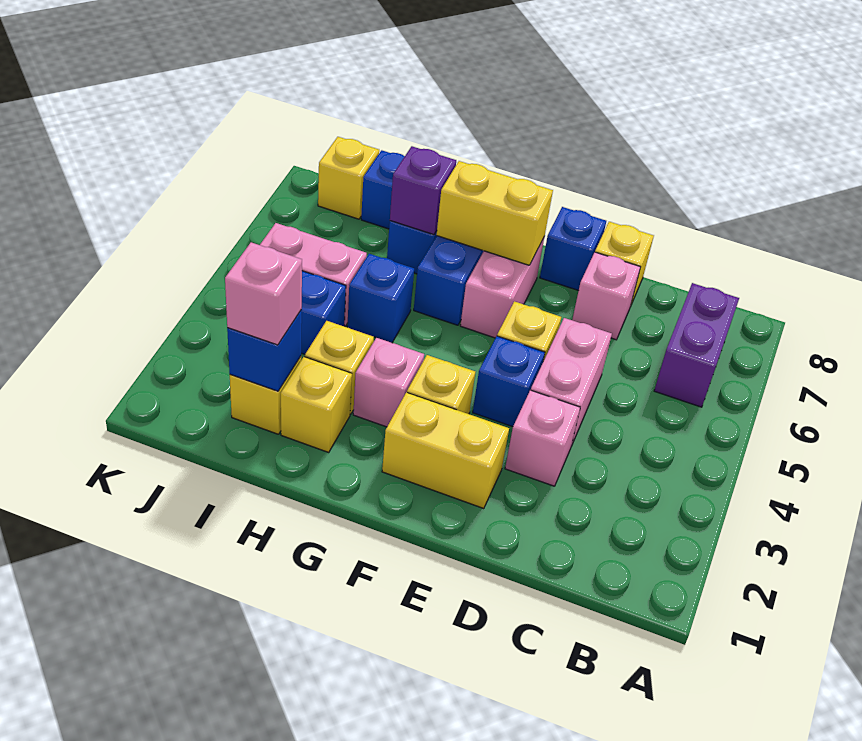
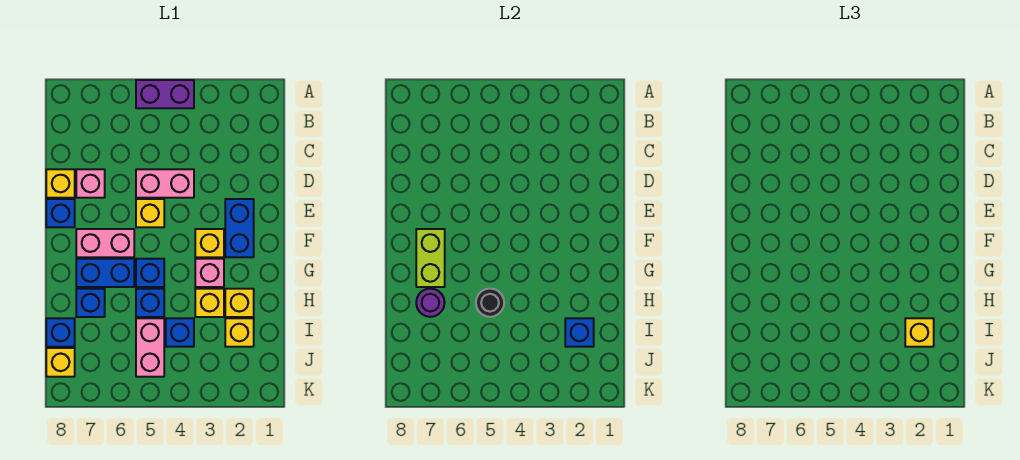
purple brick B6:B7 level 1 -> purple brick A4:A5 level 1
pink brick D3 level 1 -> none
yellow brick E2:F2 level 1 -> blue brick E2:F2 level 1
blue brick E4 level 1 -> blue brick G5 level 1
yellow brick F7:G7 level 2 -> lime brick F7:G7 level 2
none -> black round brick H5 level 2
purple brick H7 level 2 -> purple round brick H7 level 2
pink brick I2 level 3 -> yellow brick I2 level 3

